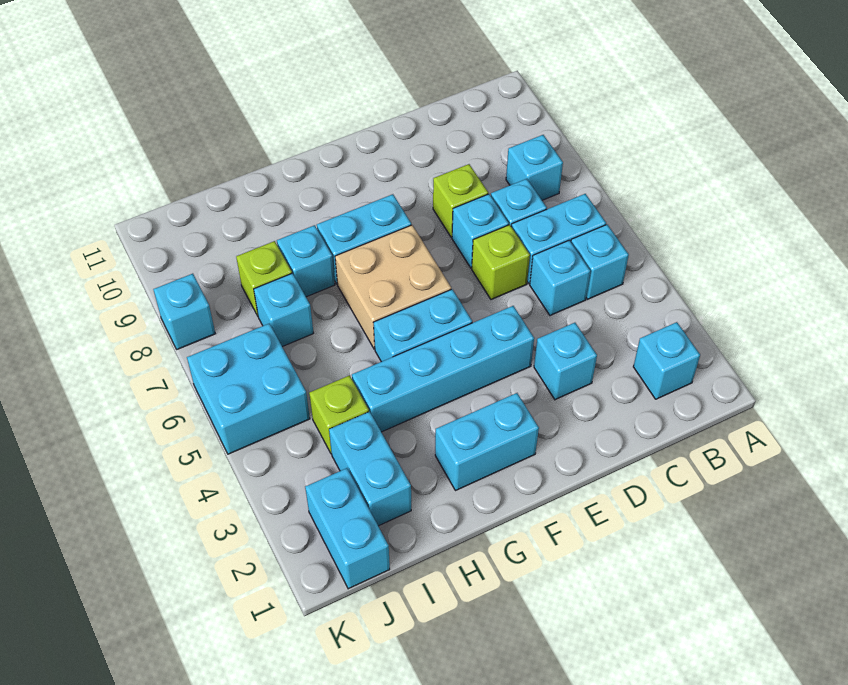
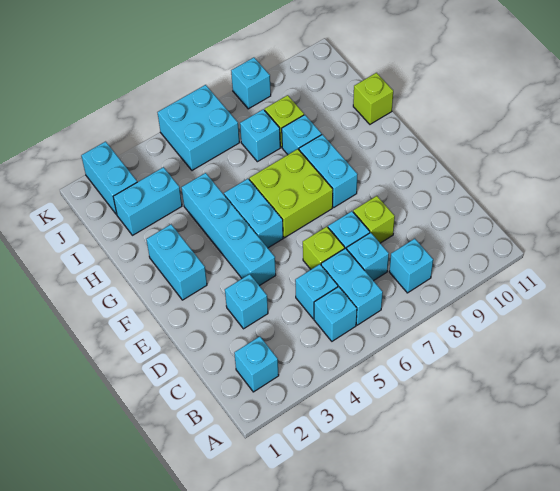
tan brick F6:G7 level 1 -> lime brick F6:G7 level 1
lime brick I4 level 1 -> lime brick H11 level 1
cyan brick J1:J2 level 1 -> cyan brick J2:K2 level 1

